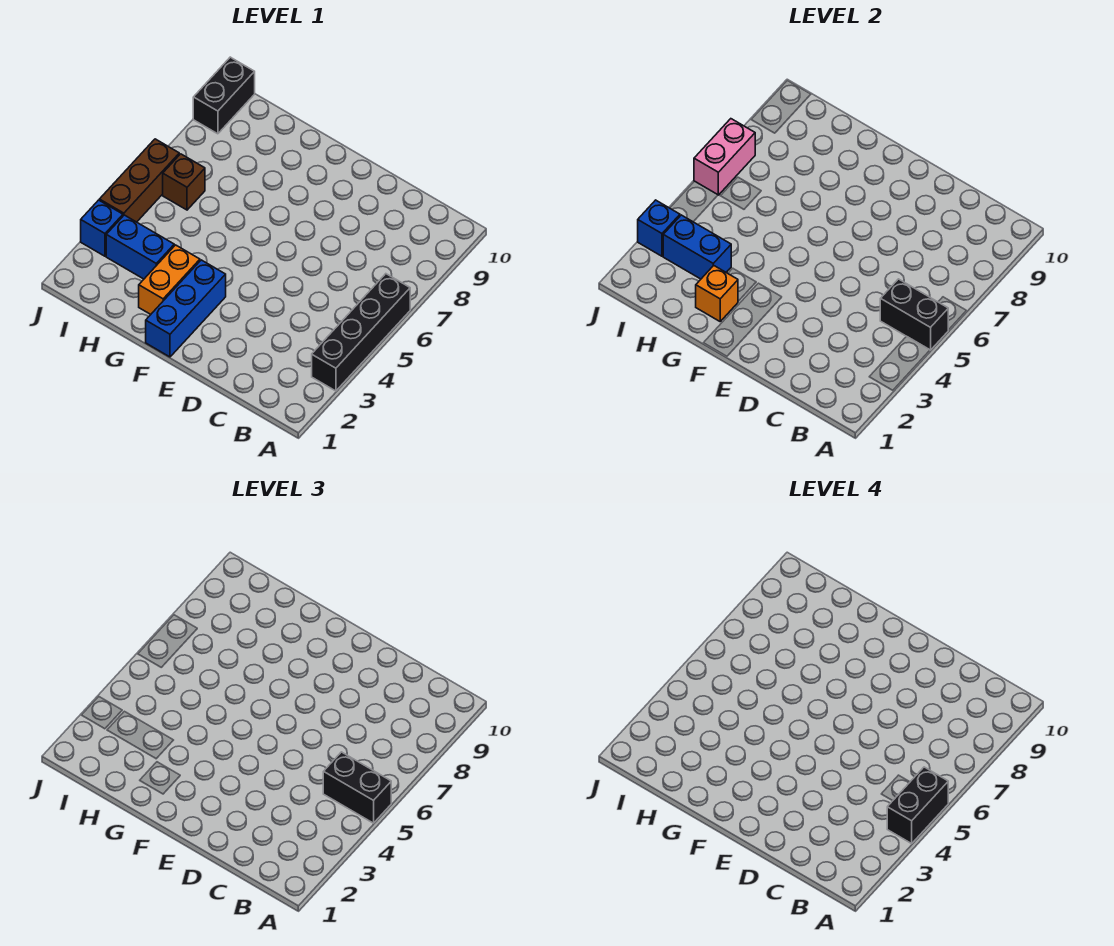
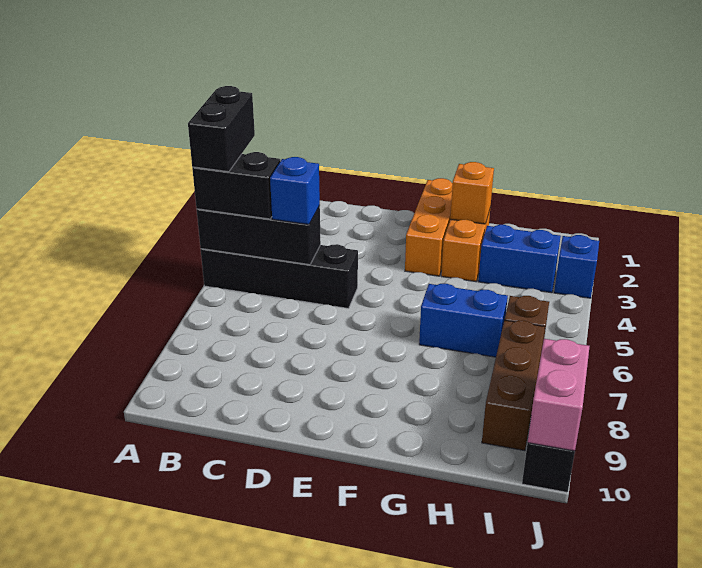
black brick A3:A6 level 1 -> black brick A5:D5 level 1
black brick A5:B5 level 2 -> black brick A5:C5 level 2
blue brick F1:F3 level 1 -> orange brick F1:F3 level 1
blue brick H3:I3 level 2 -> blue brick G6:H6 level 1
blue brick J3 level 2 -> blue brick C5 level 3
brown brick J4:J6 level 1 -> brown brick I7:I9 level 1
pink brick J6:J7 level 2 -> pink brick J9:J10 level 2

